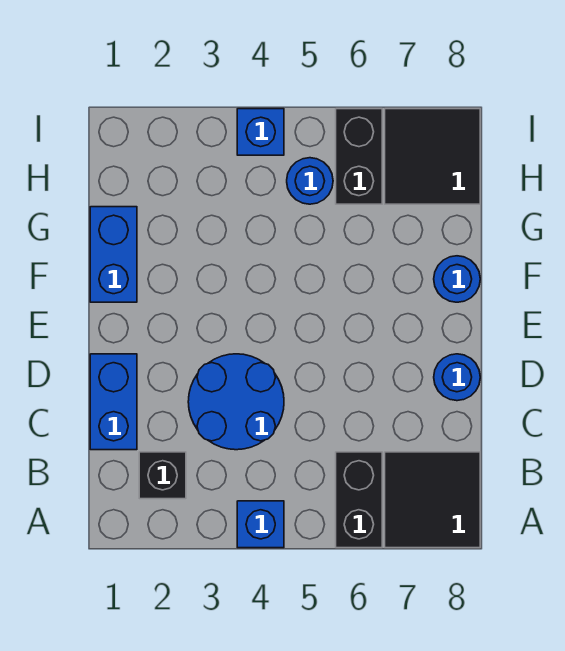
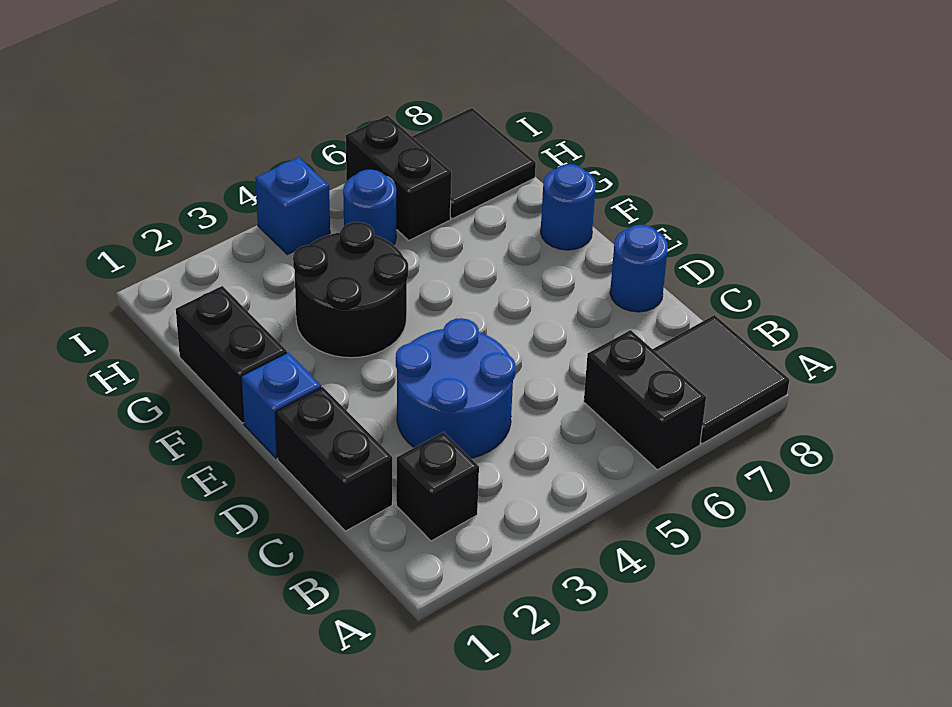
blue brick A4 level 1 -> blue brick E1 level 1
blue brick C1:D1 level 1 -> black brick C1:D1 level 1
blue brick F1:G1 level 1 -> black brick F1:G1 level 1
none -> black round brick F3:G4 level 1

